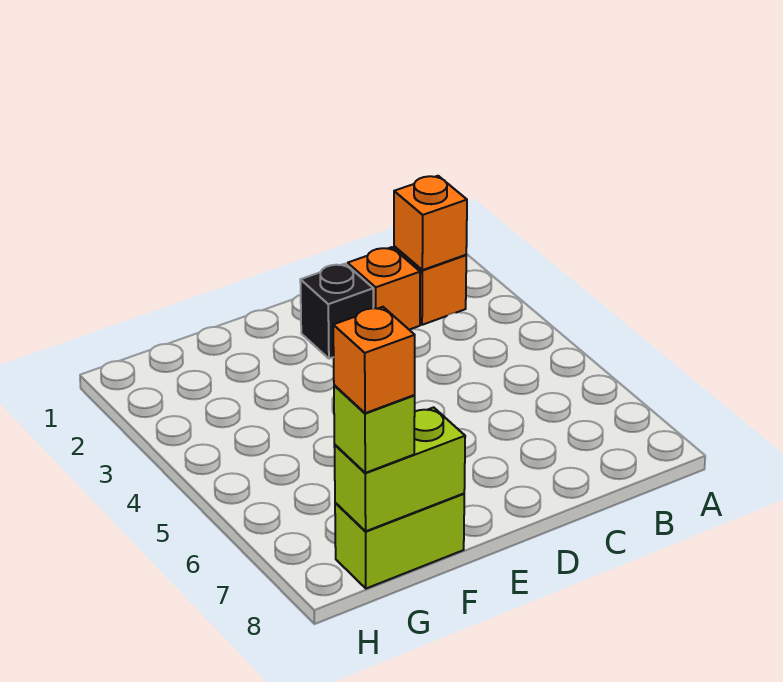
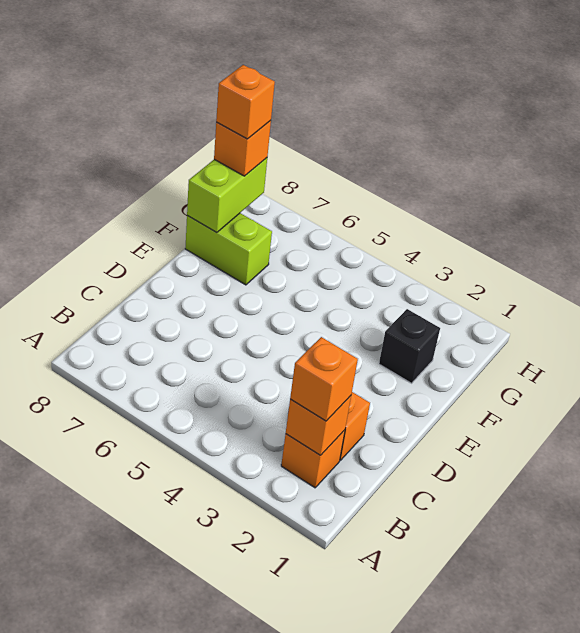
none -> orange brick B2 level 3
black brick D2 level 1 -> black brick F2 level 1
lime brick F8:G8 level 1 -> lime brick F7:F8 level 1
lime brick G8 level 3 -> orange brick G8 level 3

